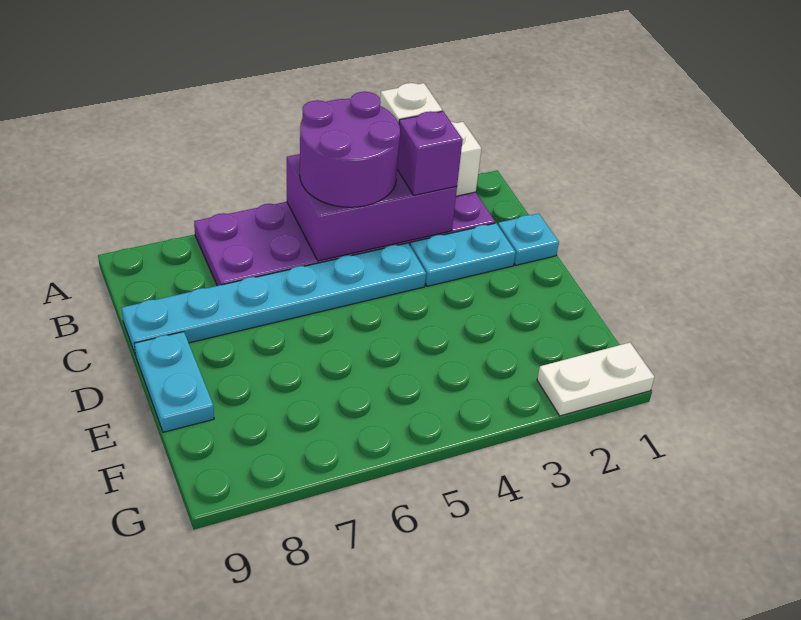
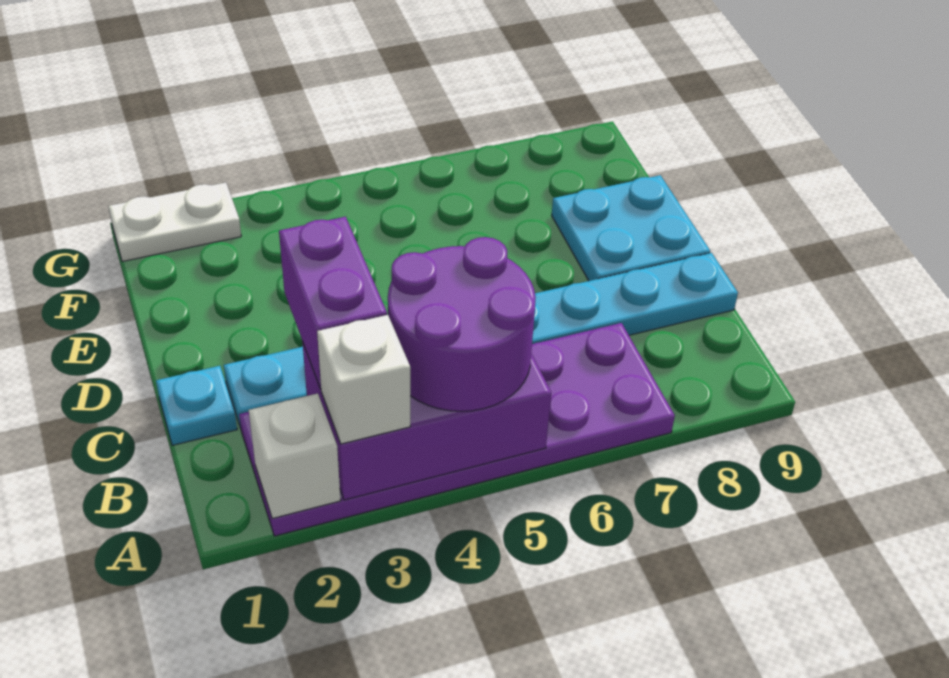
purple brick B3 level 3 -> purple brick B3:C3 level 3
cyan plate D9:E9 level 1 -> cyan plate D8:E9 level 1

